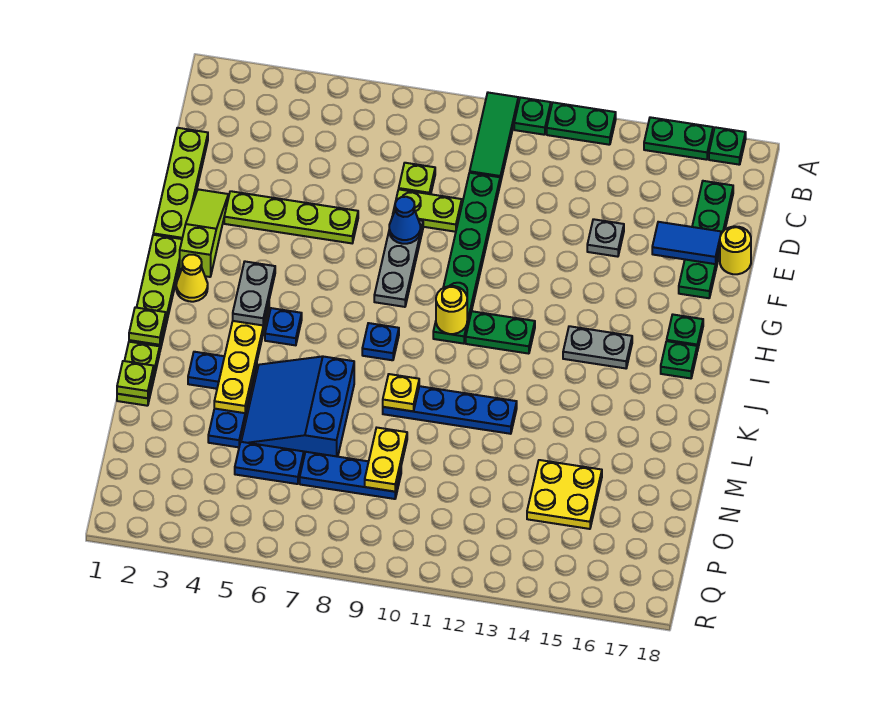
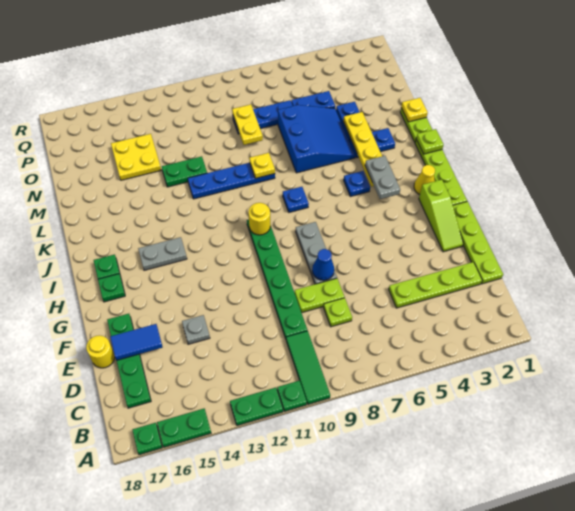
lime plate F3:F6 level 1 -> lime plate D2:D5 level 1
green plate I11:I12 level 1 -> green plate M12:M13 level 1
lime plate M1 level 2 -> yellow plate M1 level 2

